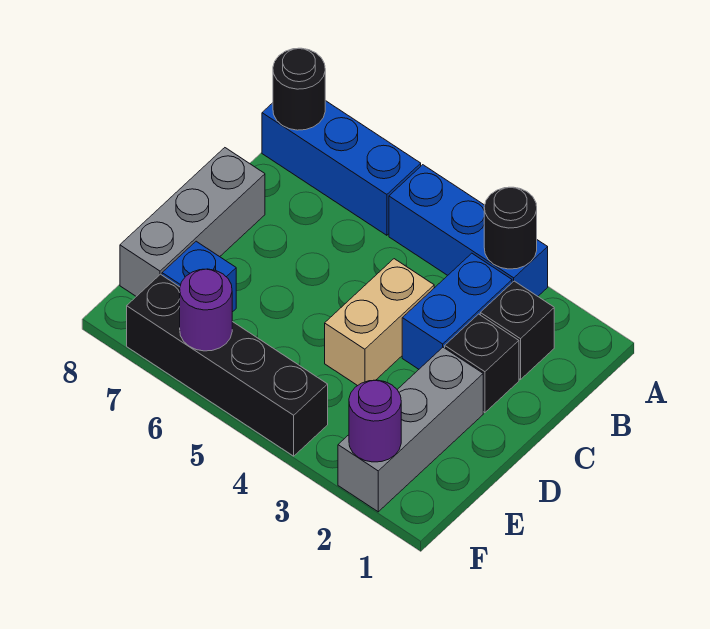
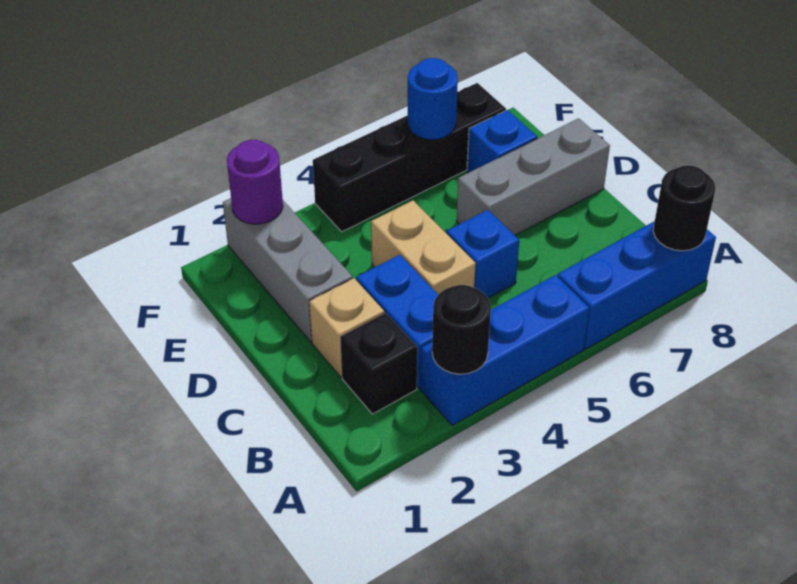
black brick C2 level 1 -> tan brick C2 level 1
none -> blue brick C5 level 1
grey brick C8:E8 level 1 -> grey brick D6:D8 level 1
purple round brick F6 level 2 -> blue round brick F6 level 2

